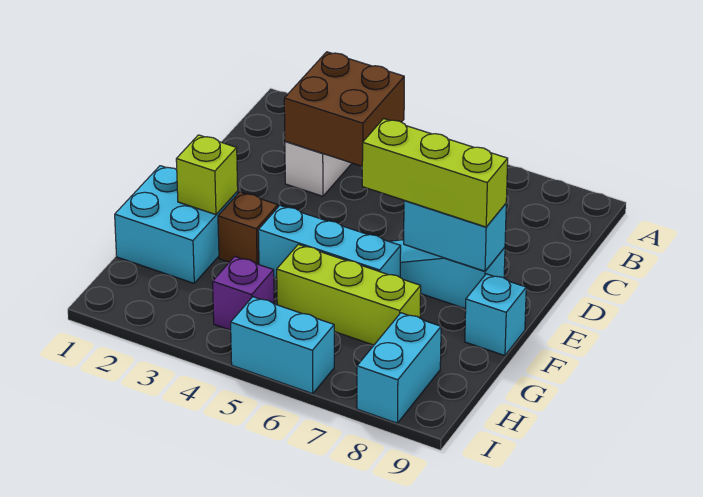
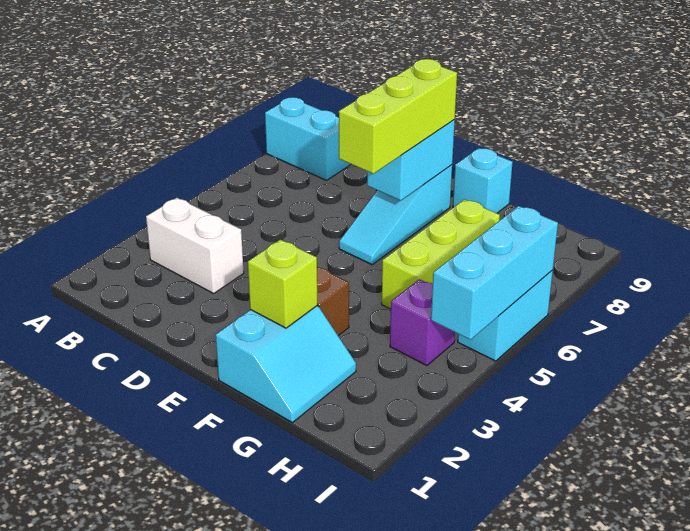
brown brick B3:C4 level 2 -> none
cyan brick F1:G2 level 1 -> cyan slope F1:G2 level 1 top F
cyan brick F4:F6 level 1 -> cyan brick I4:I6 level 2
cyan brick H8:I8 level 1 -> cyan brick A8:B8 level 1

